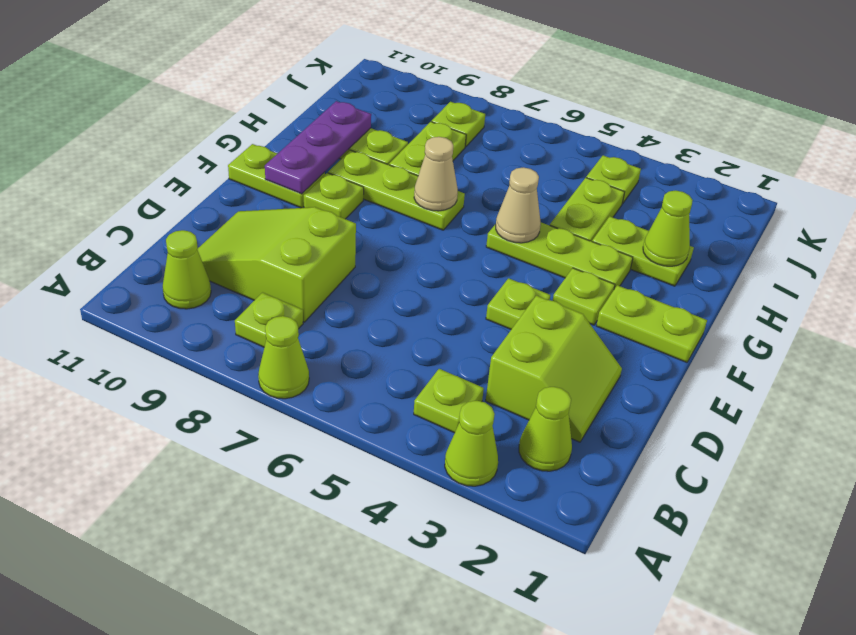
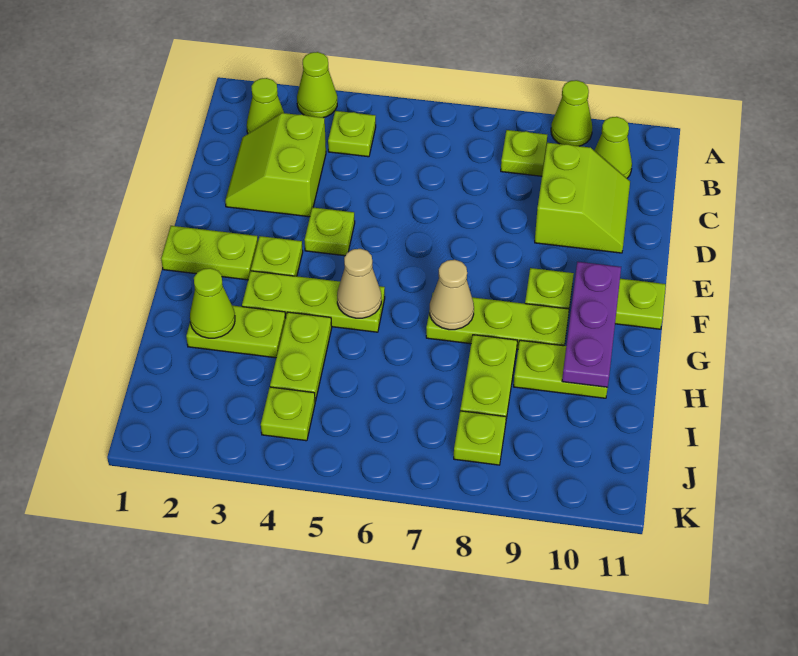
lime cone A7 level 1 -> lime cone A9 level 1
lime slope C8:D10 level 1 top 8 -> lime slope C9:D10 level 1 top 9

